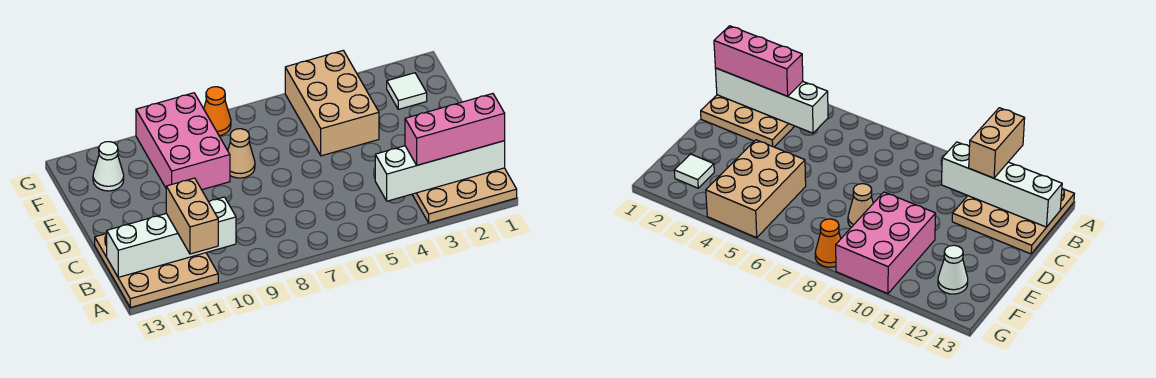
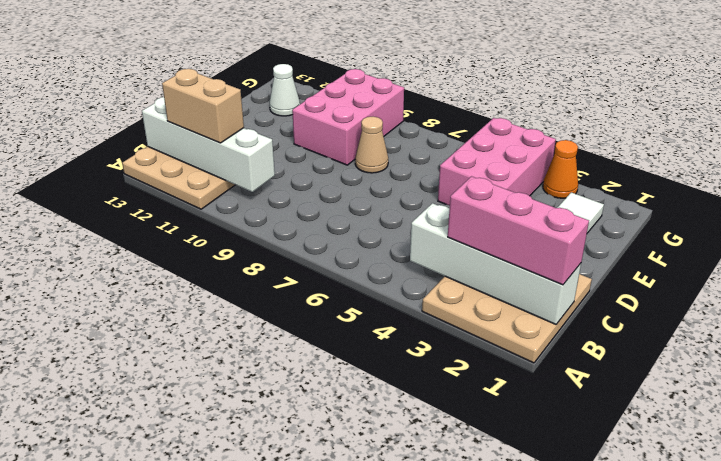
tan brick A11:B11 level 3 -> tan brick B11:B12 level 3
tan brick E4:G5 level 1 -> pink brick E4:G5 level 1
orange cone G8 level 1 -> orange cone G3 level 1

